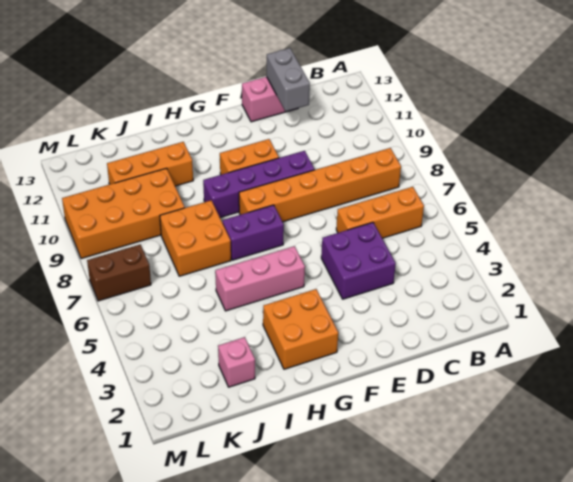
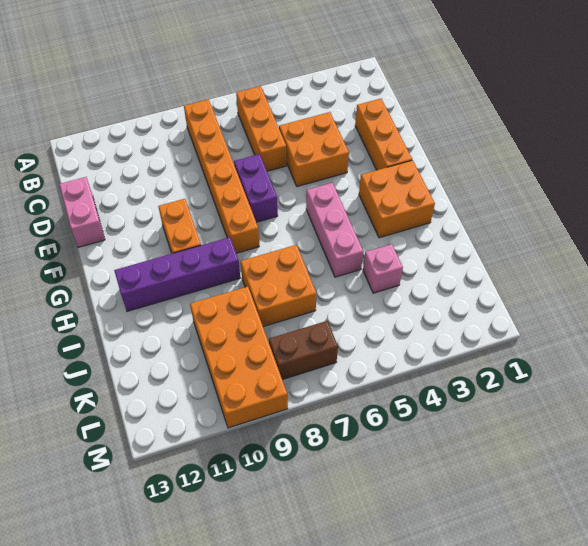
purple brick D4:E5 level 1 -> orange brick D4:E5 level 1
grey brick D12:D13 level 2 -> none
purple brick E9:H9 level 1 -> purple brick H9:H12 level 1
purple brick G7:H7 level 1 -> purple brick E7:F7 level 1
orange brick I11:K11 level 1 -> orange brick D2:F2 level 1
pink brick J2 level 1 -> pink brick J4 level 1
brown brick L7:M7 level 1 -> brown brick L7:L8 level 1

